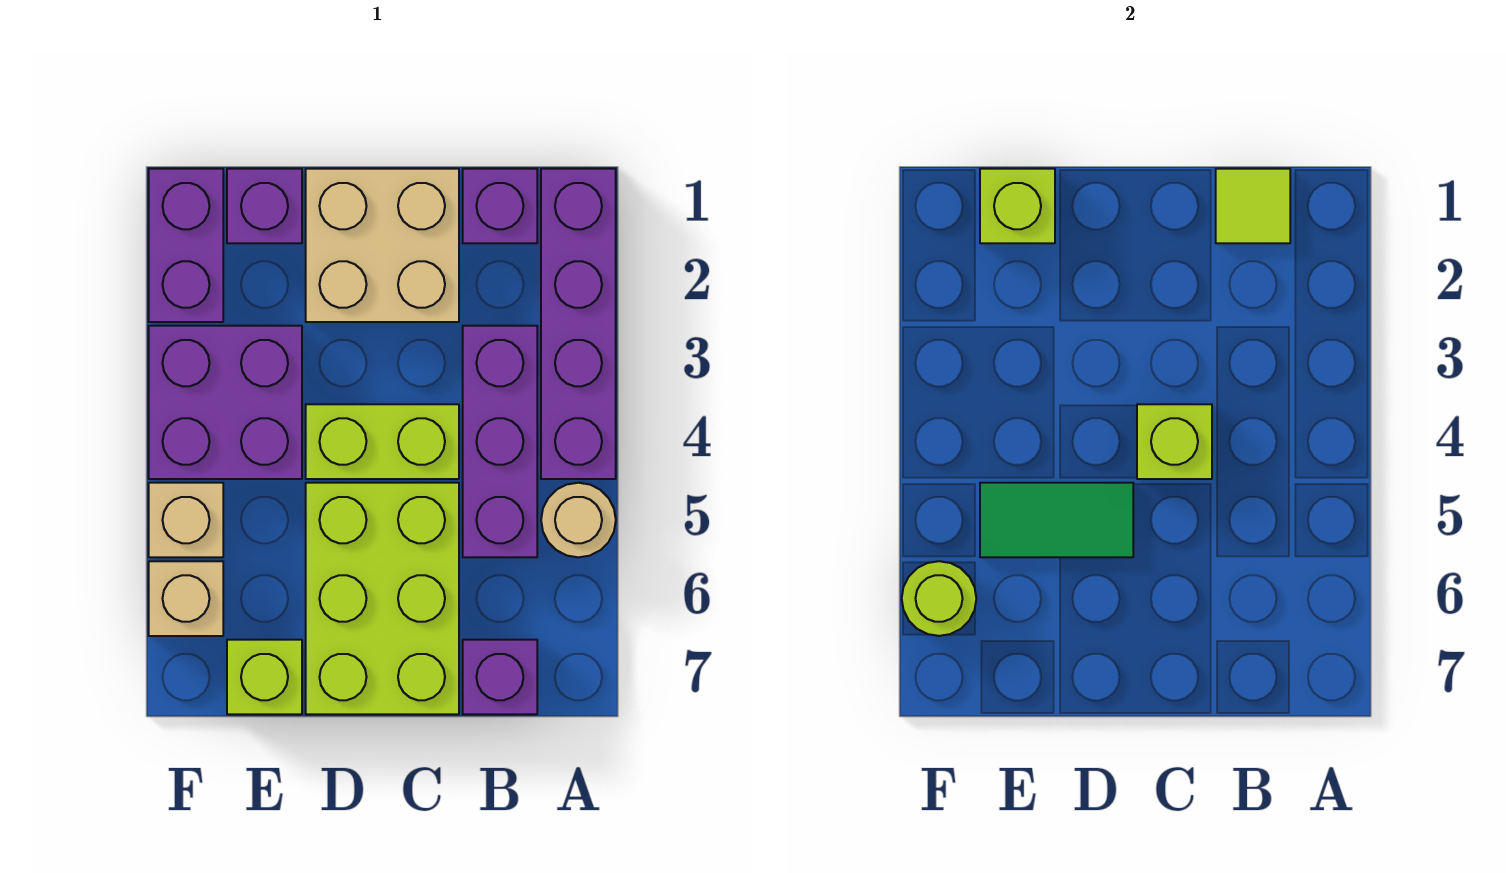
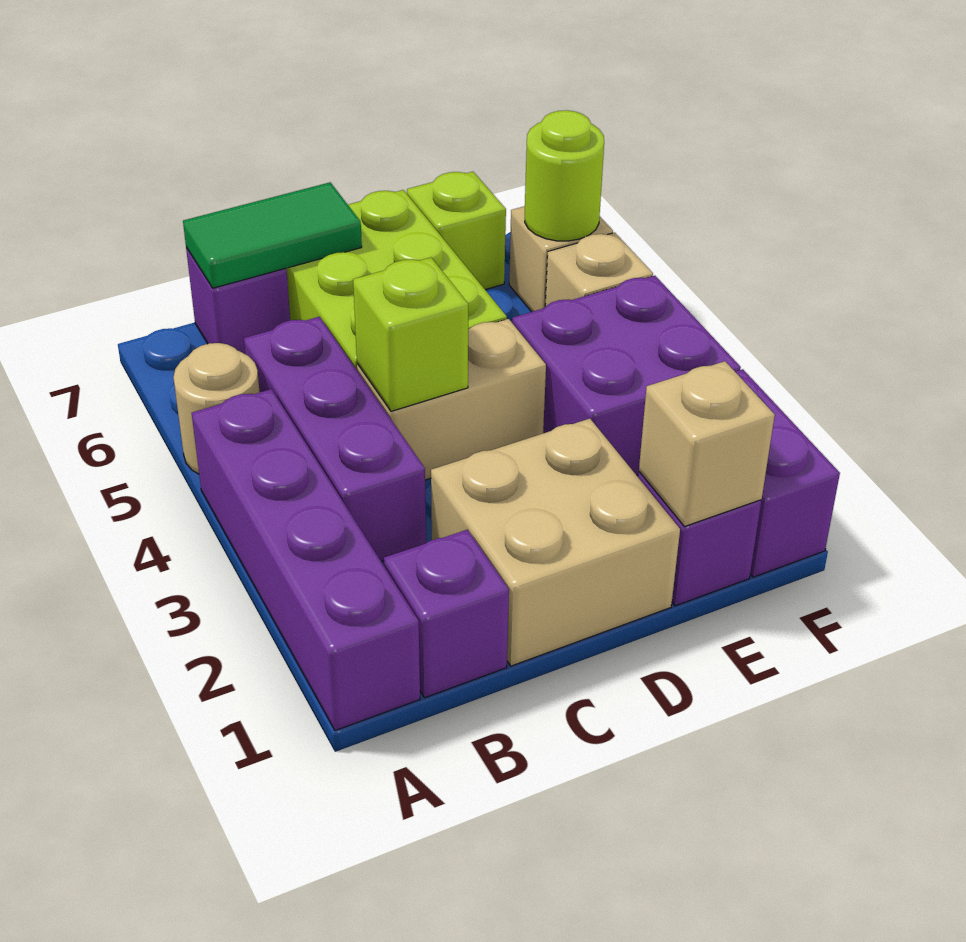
lime tile B1 level 2 -> none
lime brick C4:D4 level 1 -> tan brick C4:D4 level 1
green tile D5:E5 level 2 -> green tile B7:C7 level 2
lime brick E1 level 2 -> tan brick E1 level 2

